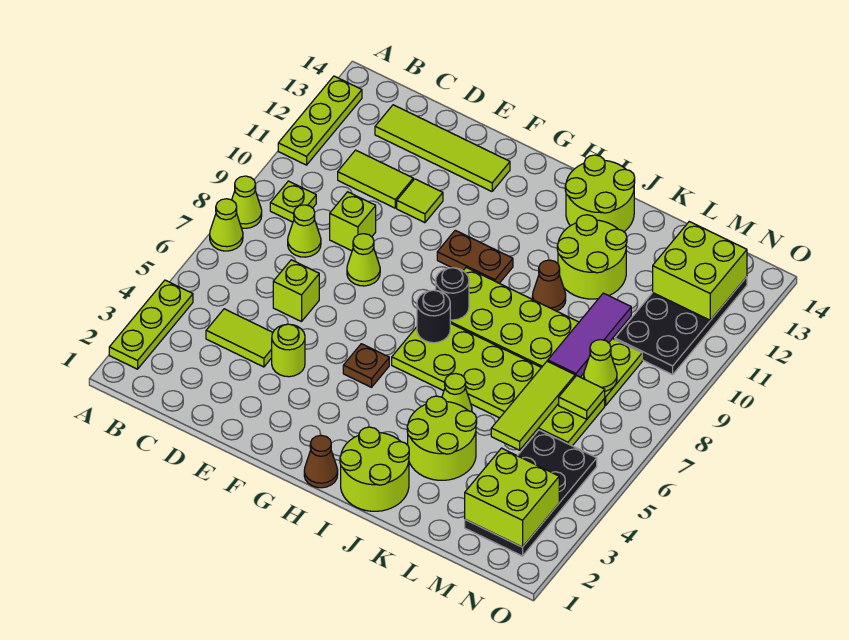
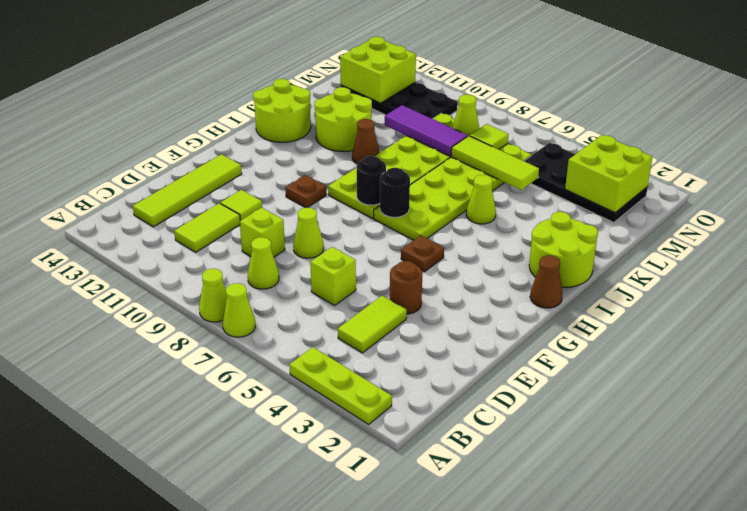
lime plate A11:A13 level 1 -> none
lime plate B9 level 1 -> none
lime round brick E4 level 1 -> brown round brick E4 level 1
brown plate G10:H10 level 1 -> brown plate G10 level 1
lime round brick J3:K4 level 1 -> none

